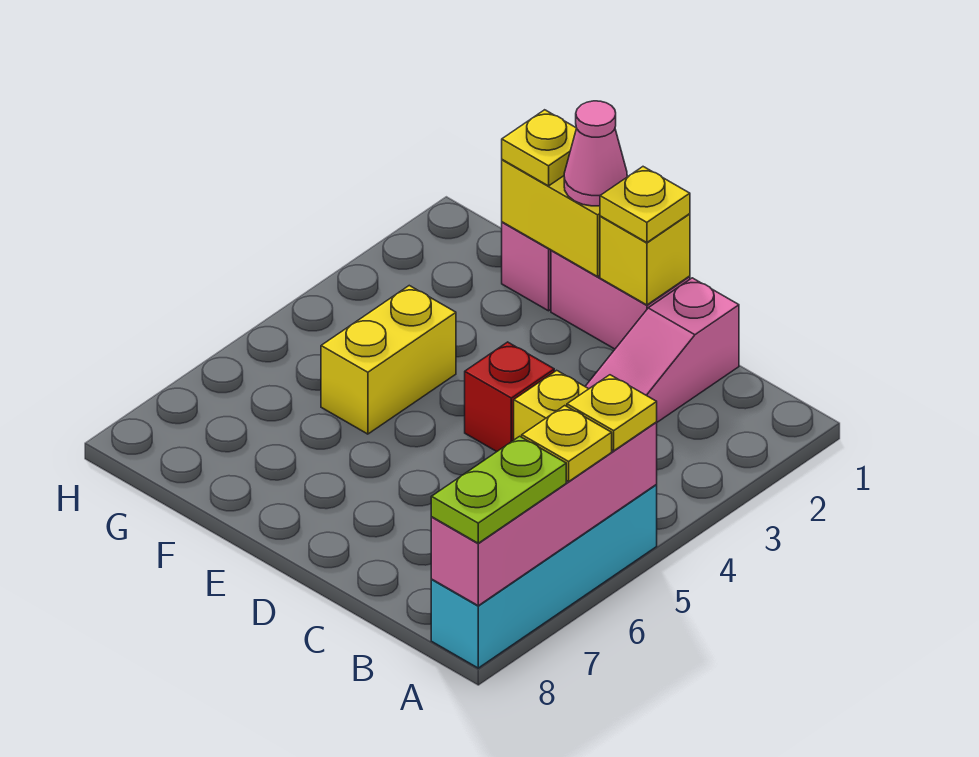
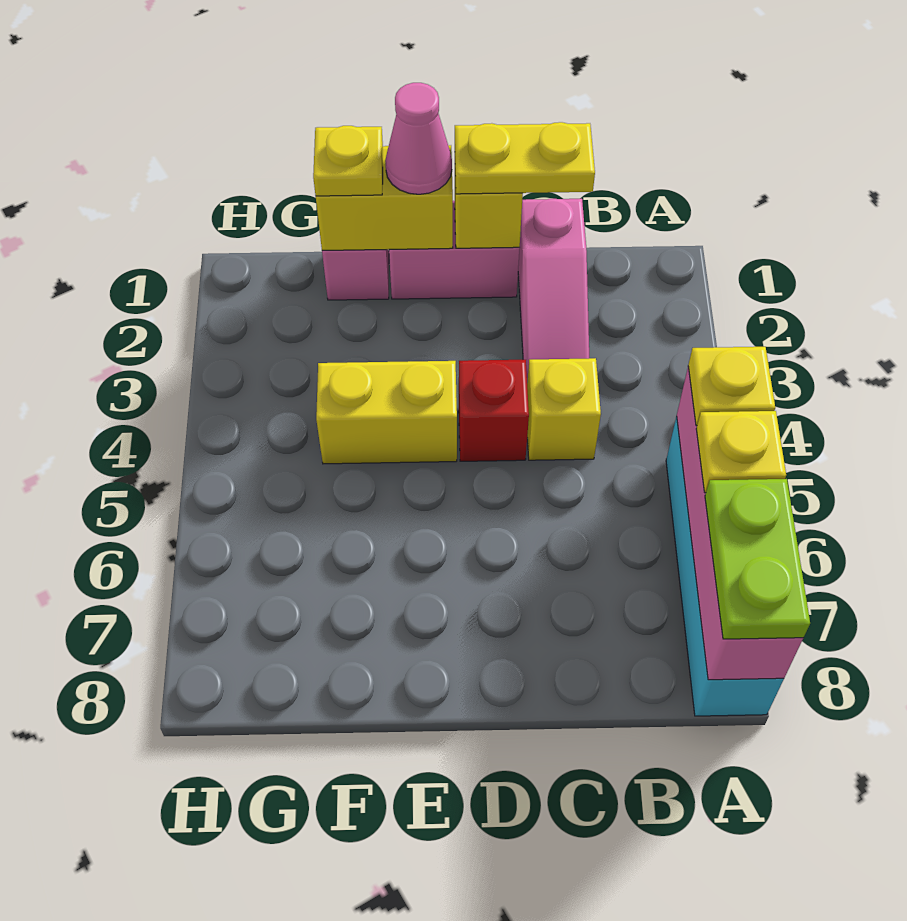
yellow plate D1 level 3 -> yellow plate C1:D1 level 3
yellow brick F4:F5 level 1 -> yellow brick E4:F4 level 1

